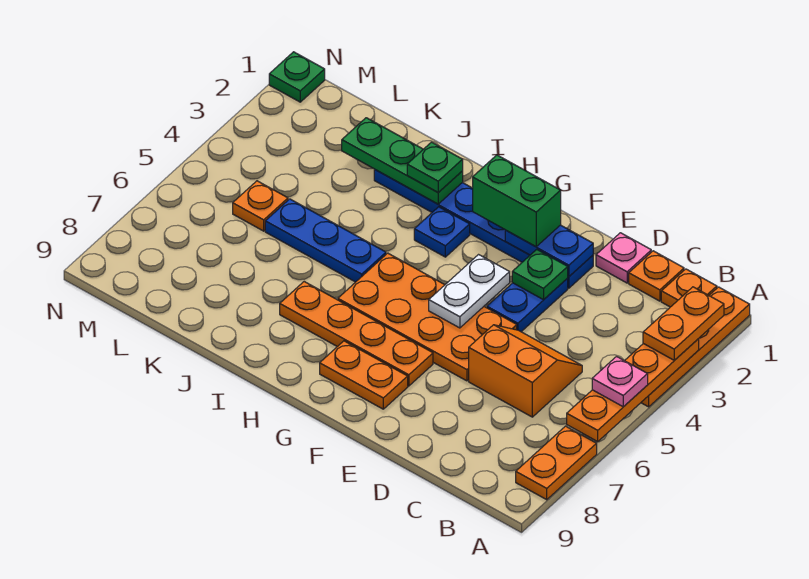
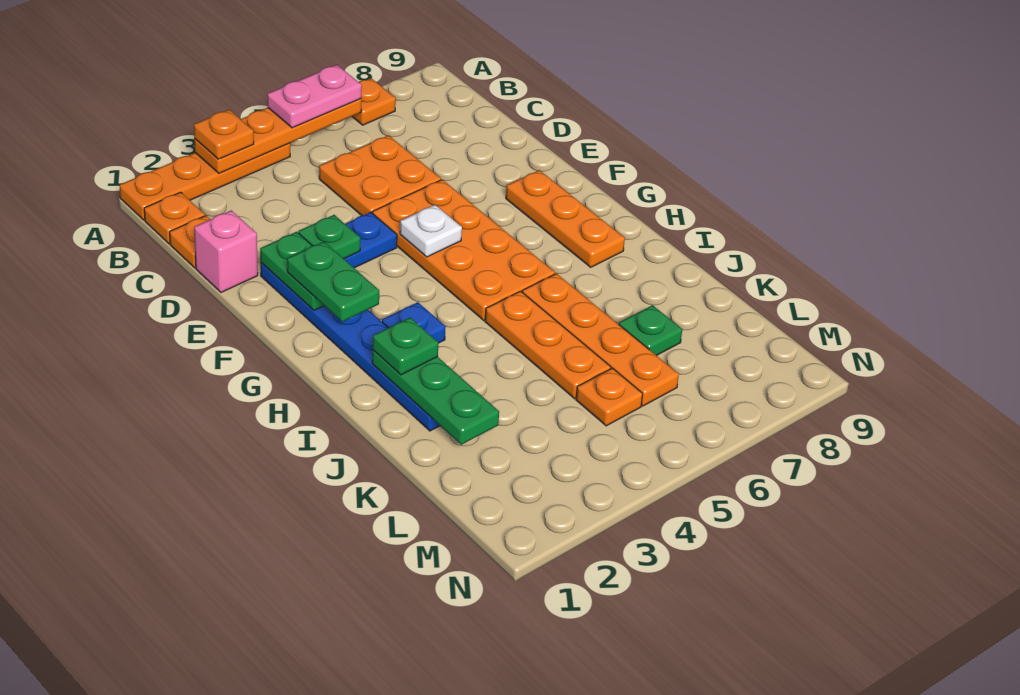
orange plate A2:A3 level 3 -> orange plate A3 level 3
pink plate A5 level 3 -> pink plate A5:A6 level 3
orange plate A7:A8 level 1 -> orange plate A7 level 1
orange slope C5:D6 level 1 top 6 -> orange plate C5:D6 level 1
pink plate D1 level 1 -> pink brick D1 level 1
blue plate E2:F2 level 2 -> green plate E2:F2 level 2
green brick F2:G2 level 3 -> green plate F2:G2 level 3
white plate F4:F5 level 2 -> white plate F5 level 2
orange plate F7:I7 level 1 -> orange plate I6:L6 level 1
orange plate F8:G8 level 1 -> orange plate F8:H8 level 1
blue plate I5:K5 level 1 -> orange plate I5:K5 level 1
green plate N1 level 1 -> green plate K7 level 1

